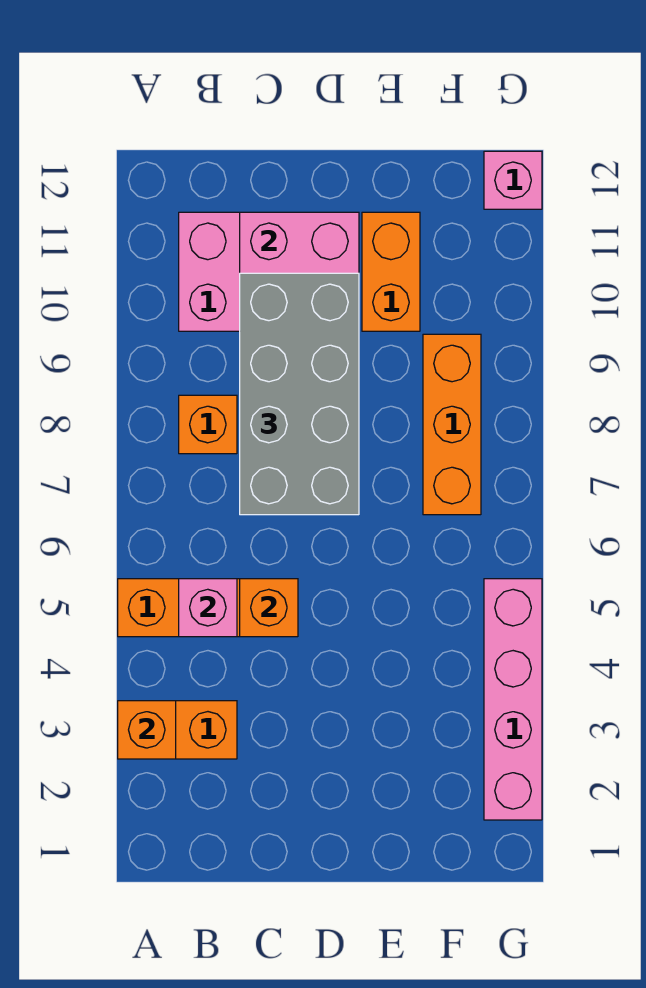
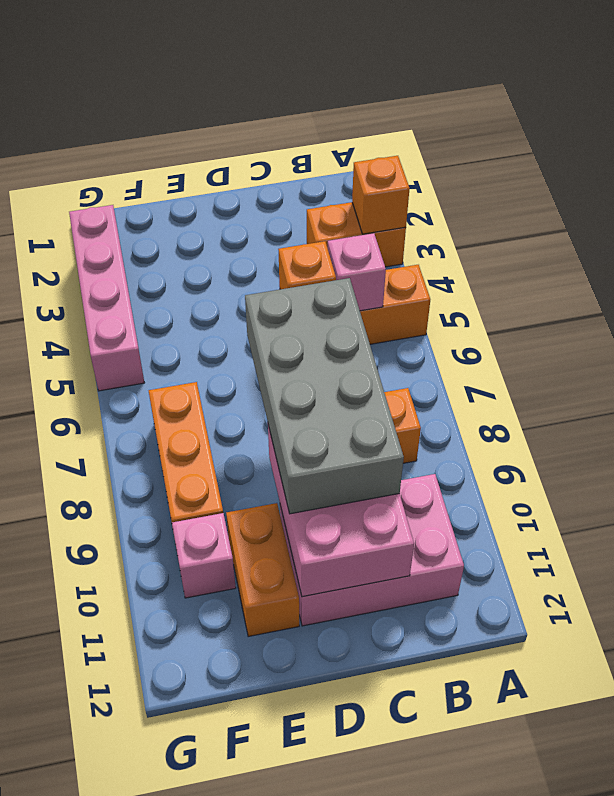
pink brick G12 level 1 -> pink brick F10 level 1

